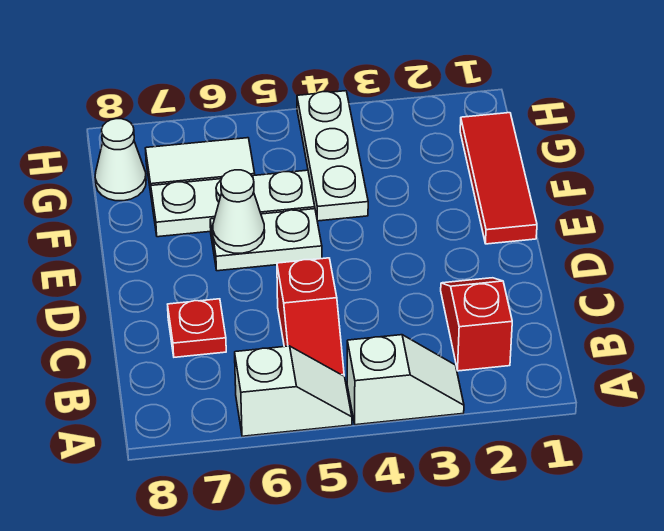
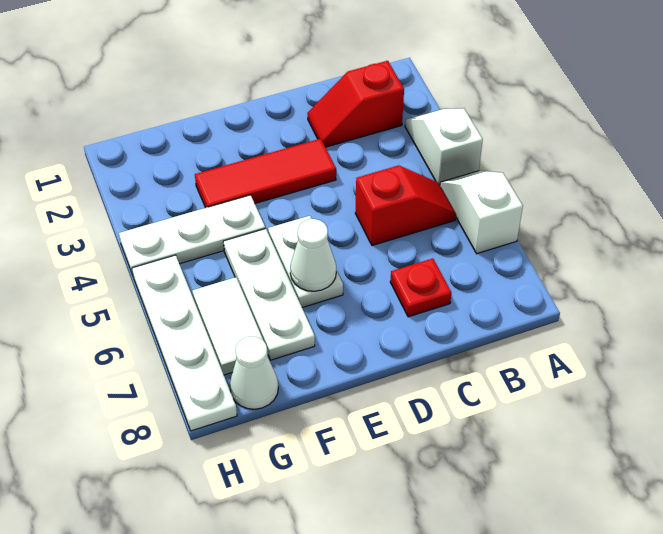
red tile E1:G1 level 1 -> red tile D3:F3 level 1
none -> white plate H5:H8 level 1

